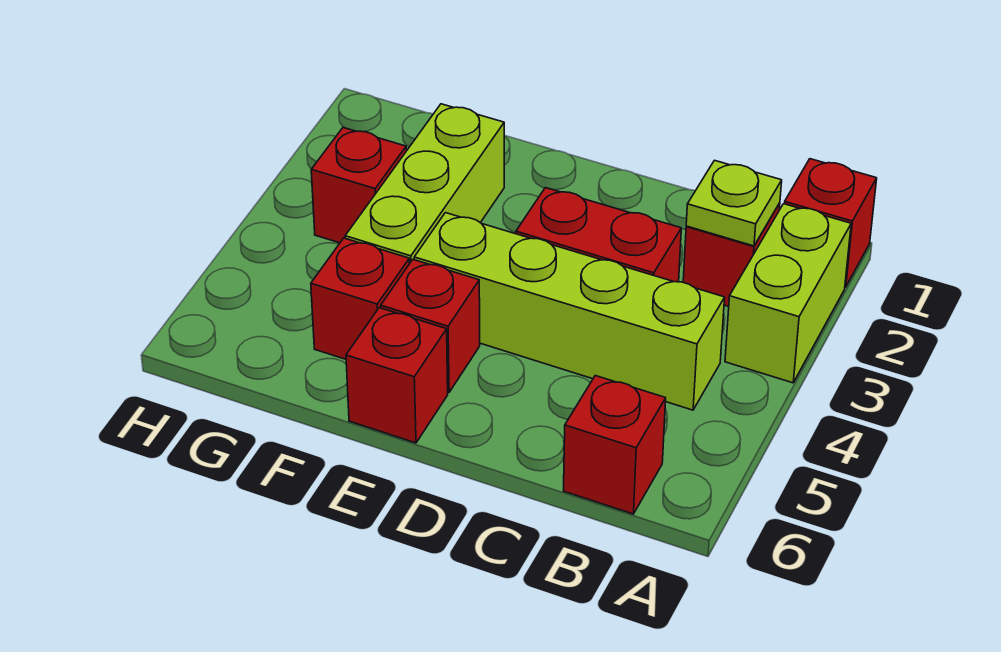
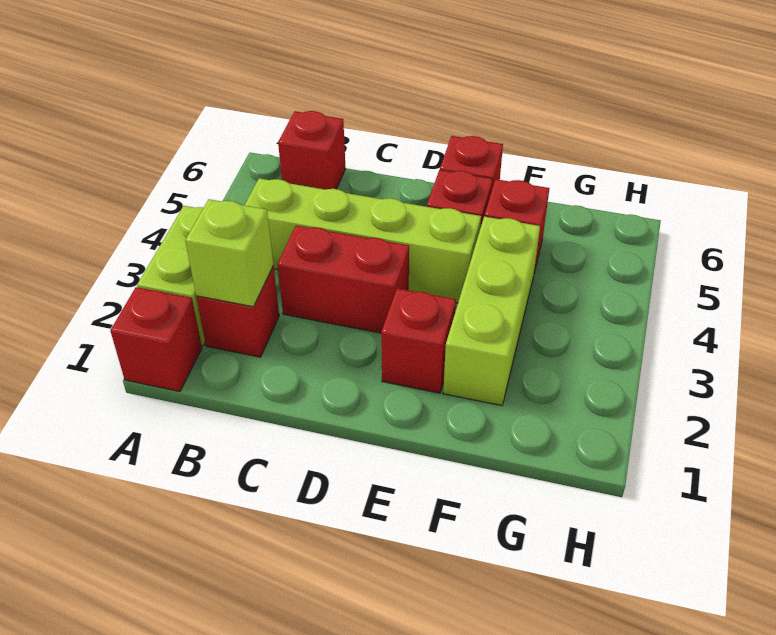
lime plate B2 level 2 -> lime brick B2 level 2
red brick G3 level 1 -> red brick E2 level 1

